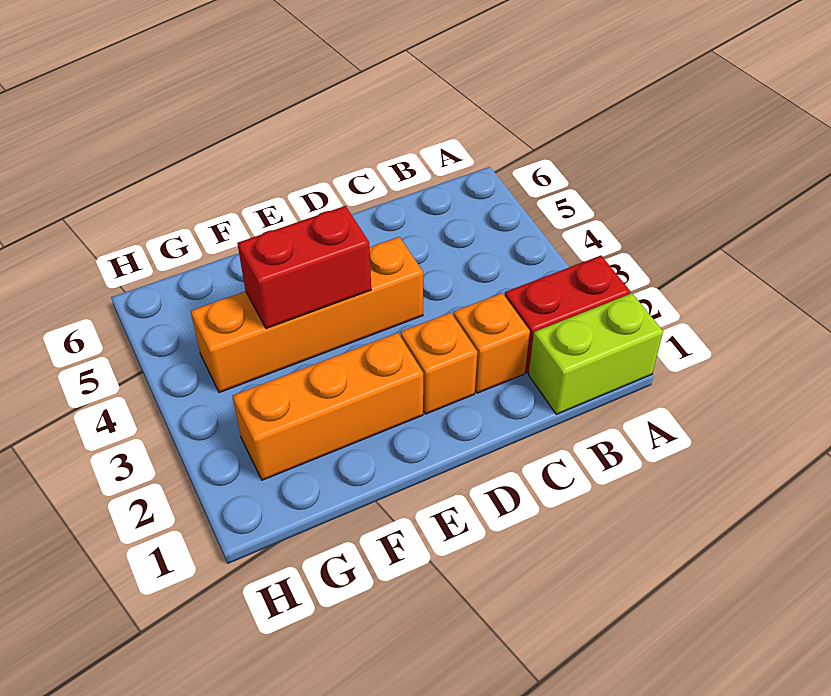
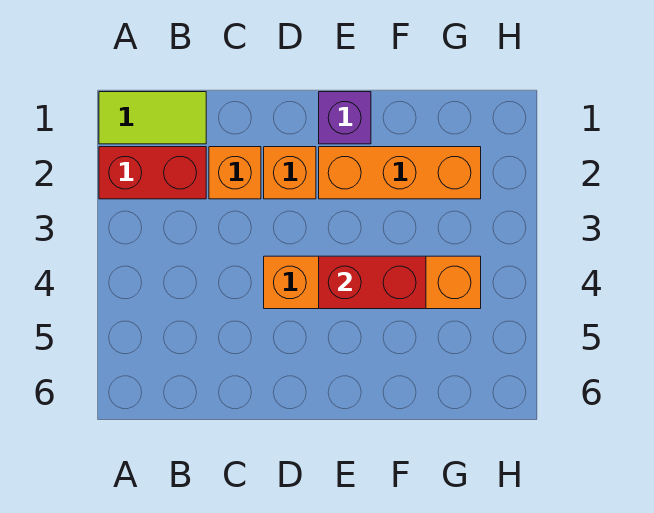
lime brick A1:B1 level 1 -> lime tile A1:B1 level 1
none -> purple brick E1 level 1

